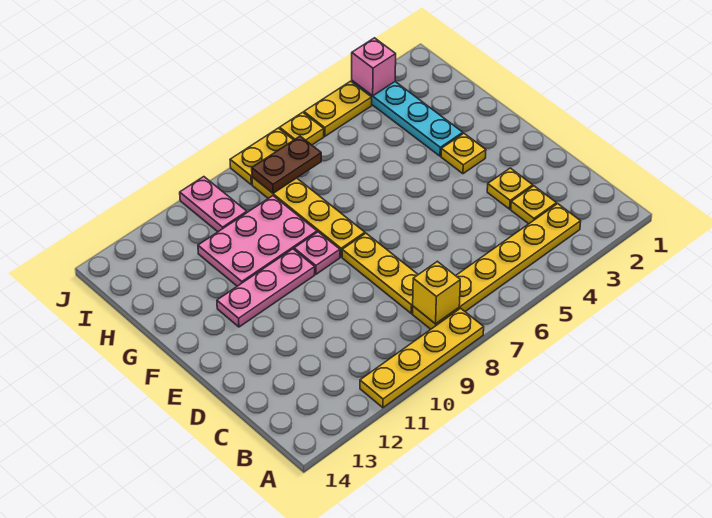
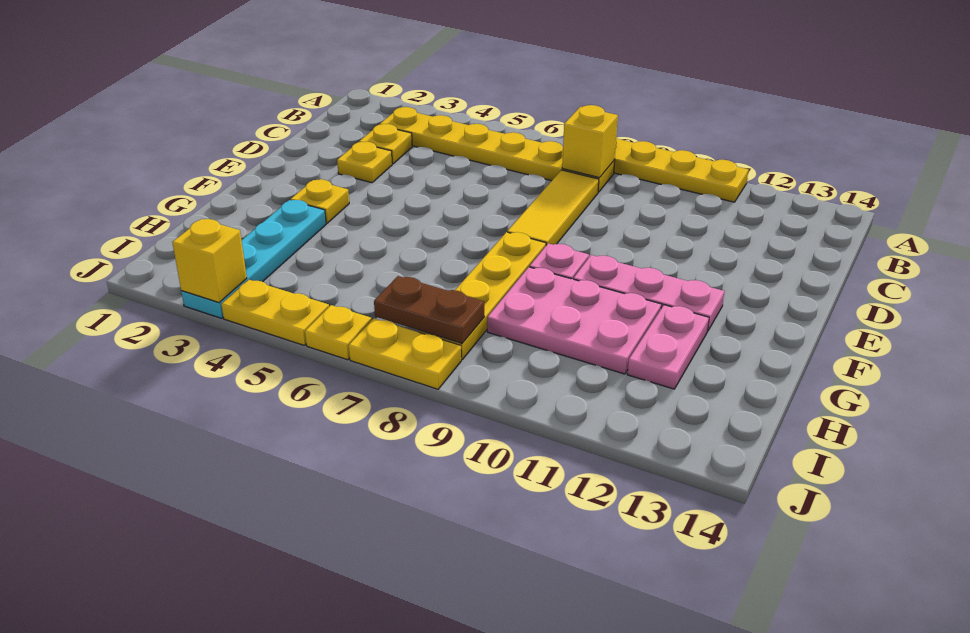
yellow plate C8:E8 level 1 -> yellow tile C8:E8 level 1
pink plate I10:J10 level 1 -> pink plate G12:H12 level 1
pink brick J3 level 2 -> yellow brick J3 level 2

